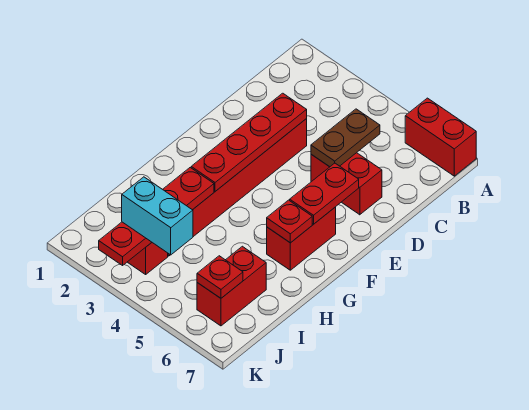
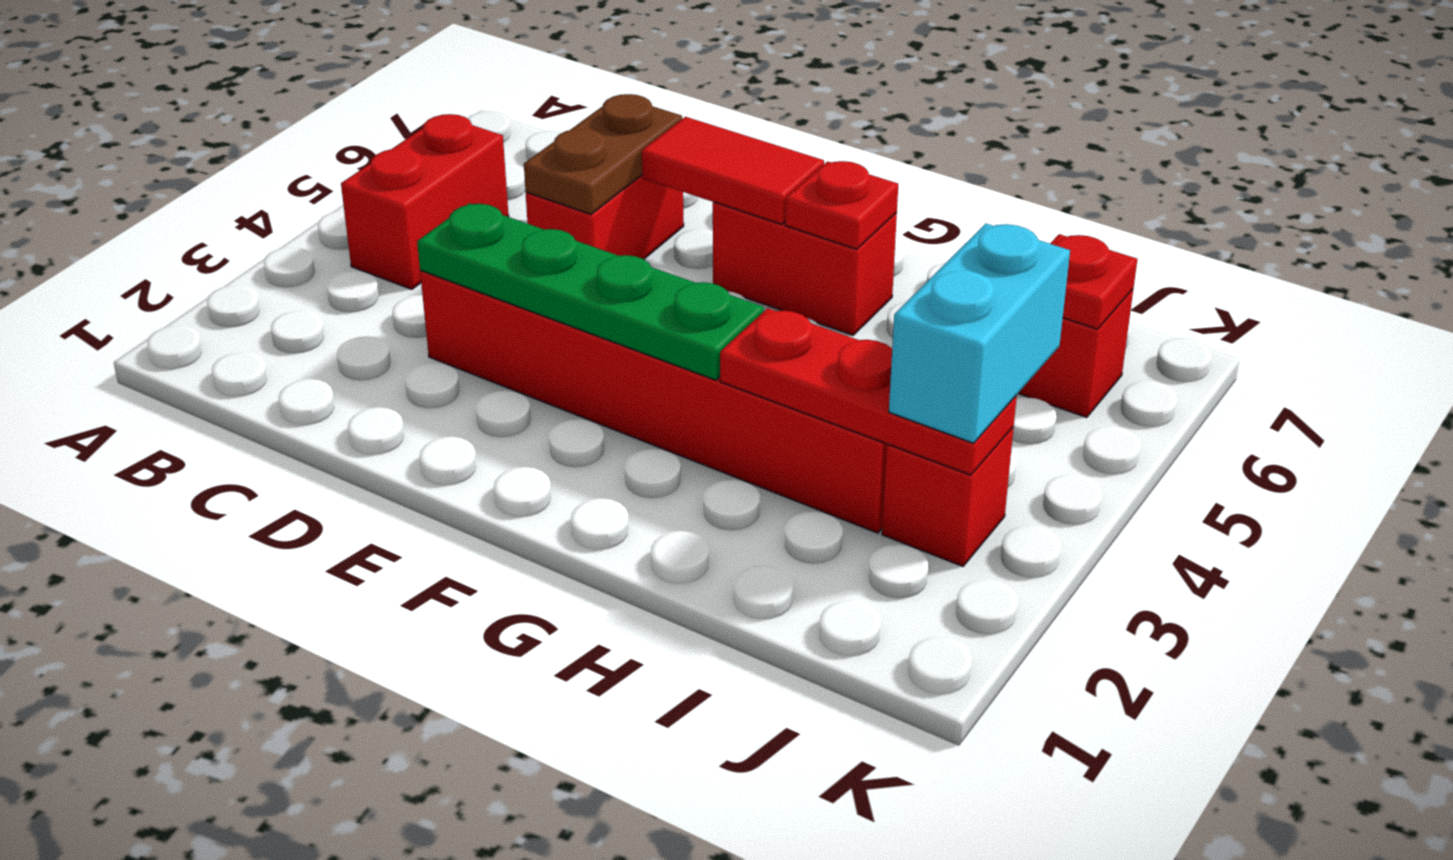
red brick A6:A7 level 1 -> red brick B4:B5 level 1
brown plate C5:D5 level 2 -> brown plate D5:D6 level 2
red plate D3:G3 level 2 -> green plate D3:G3 level 2
red plate E6:F6 level 2 -> red tile E6:F6 level 2
red plate H3:K3 level 2 -> red plate H3:J3 level 2

